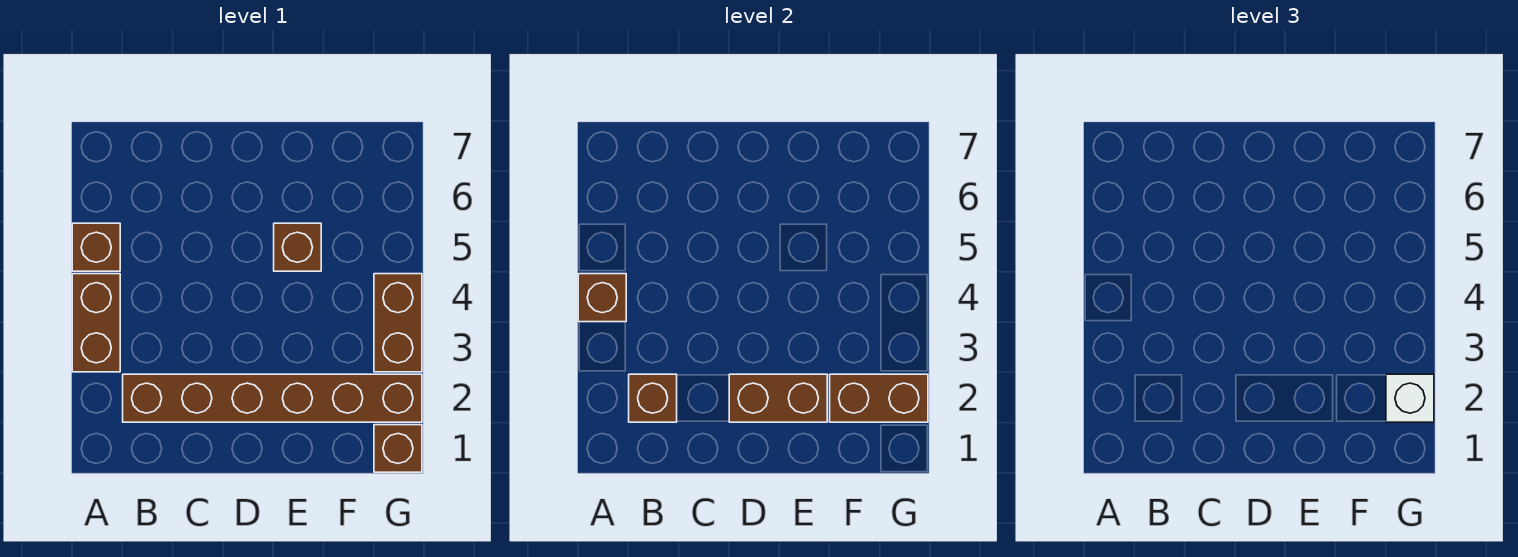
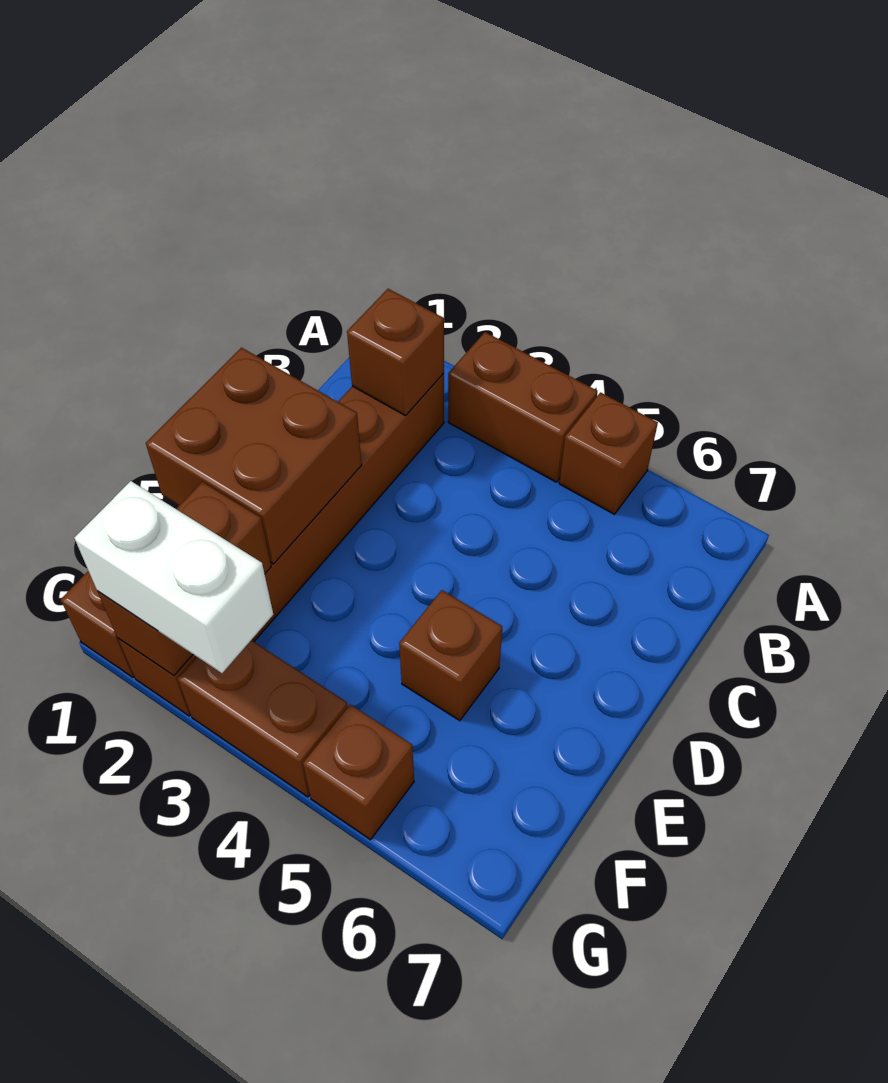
brown brick A4 level 2 -> brown brick G5 level 1
brown brick D2:E2 level 2 -> brown brick D1:E2 level 2
white brick G2 level 3 -> white brick G2:G3 level 3

